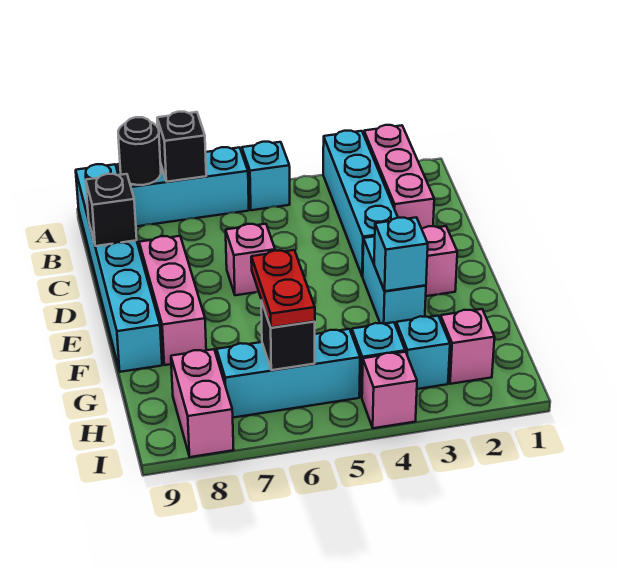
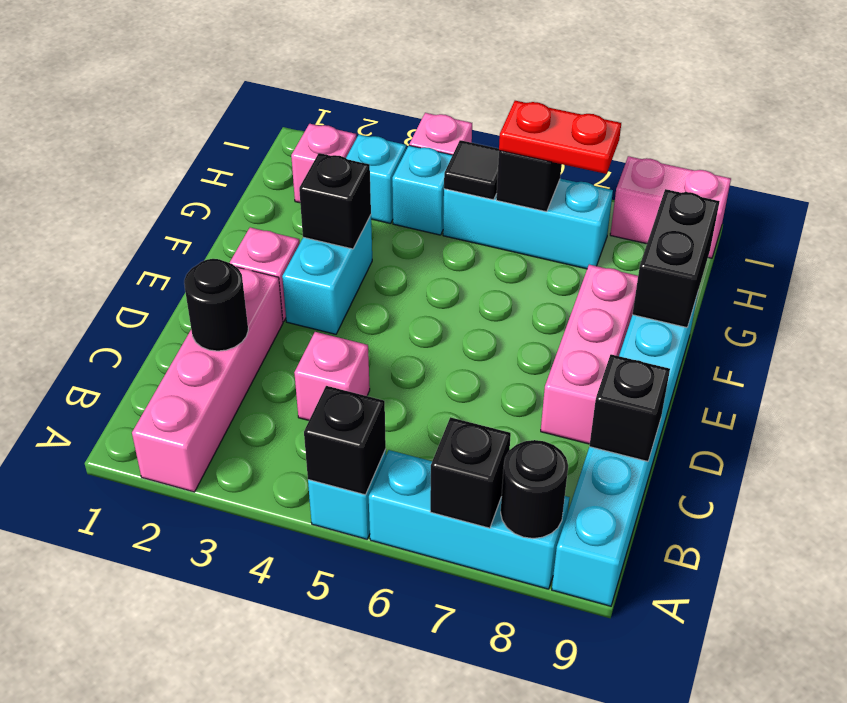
pink brick A2:C2 level 1 -> pink brick A2:D2 level 1
cyan brick A3:D3 level 1 -> none
none -> black brick A5 level 2
none -> black round brick C2 level 2
pink brick D6 level 1 -> pink brick C4 level 1
cyan brick F3 level 2 -> black brick F3 level 2
none -> black brick F9:G9 level 2
red plate G6:H6 level 3 -> red plate H6:H7 level 3
none -> black tile H5 level 2
pink brick H8:I8 level 1 -> pink brick I8:I9 level 1

